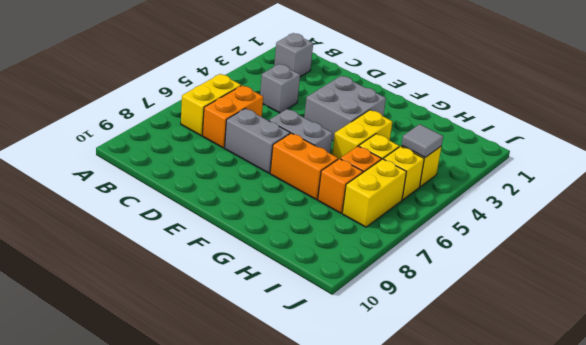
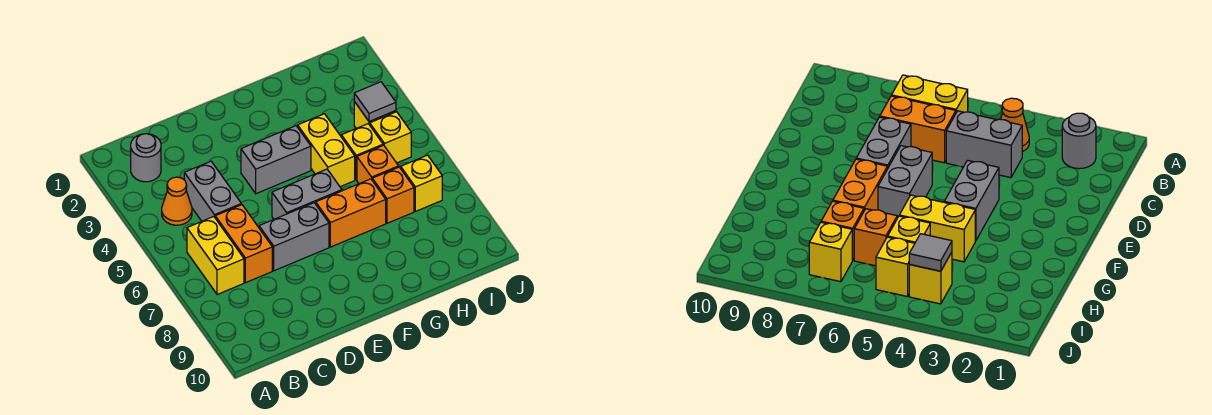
grey brick B2 level 1 -> grey round brick B2 level 1
none -> orange cone B4 level 1
grey brick C4 level 1 -> grey brick C4:C5 level 1
grey brick E3:F4 level 1 -> grey brick E4:F4 level 1
yellow brick I6:I7 level 1 -> yellow brick I7 level 1

